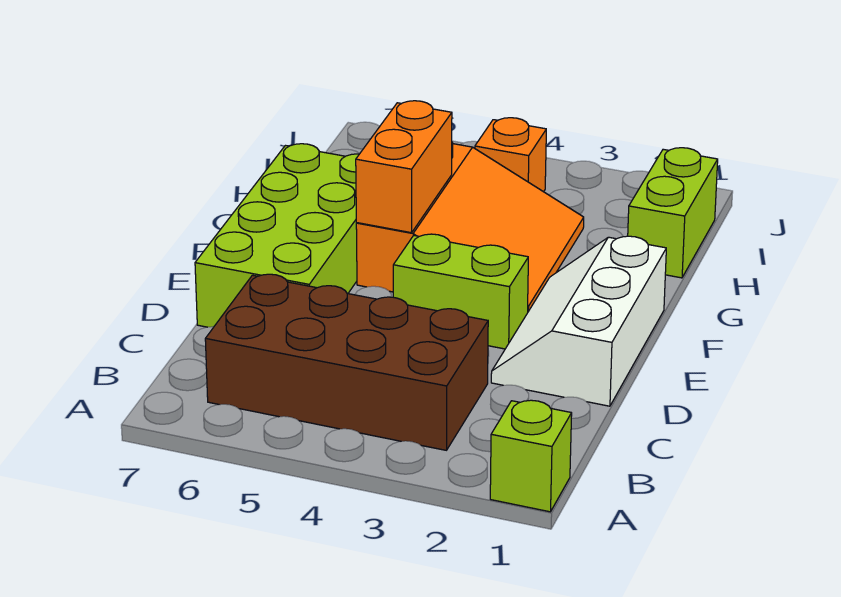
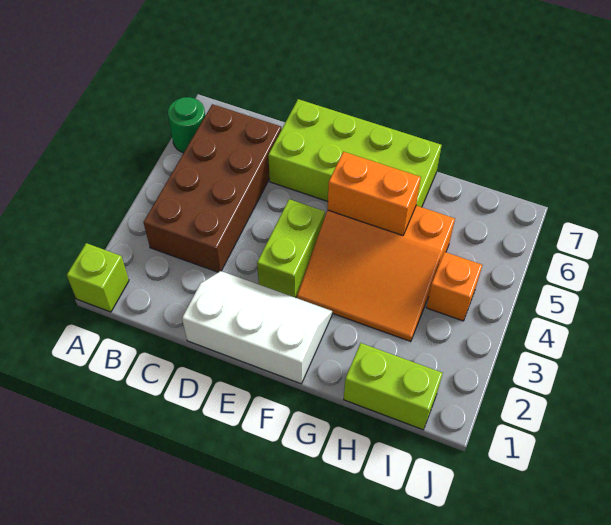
none -> green round brick A6 level 1

